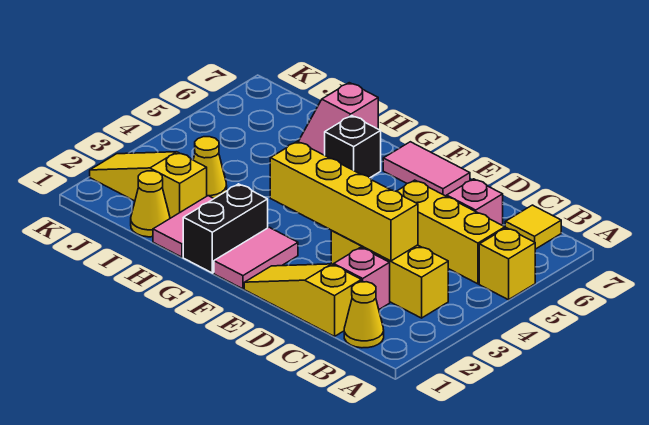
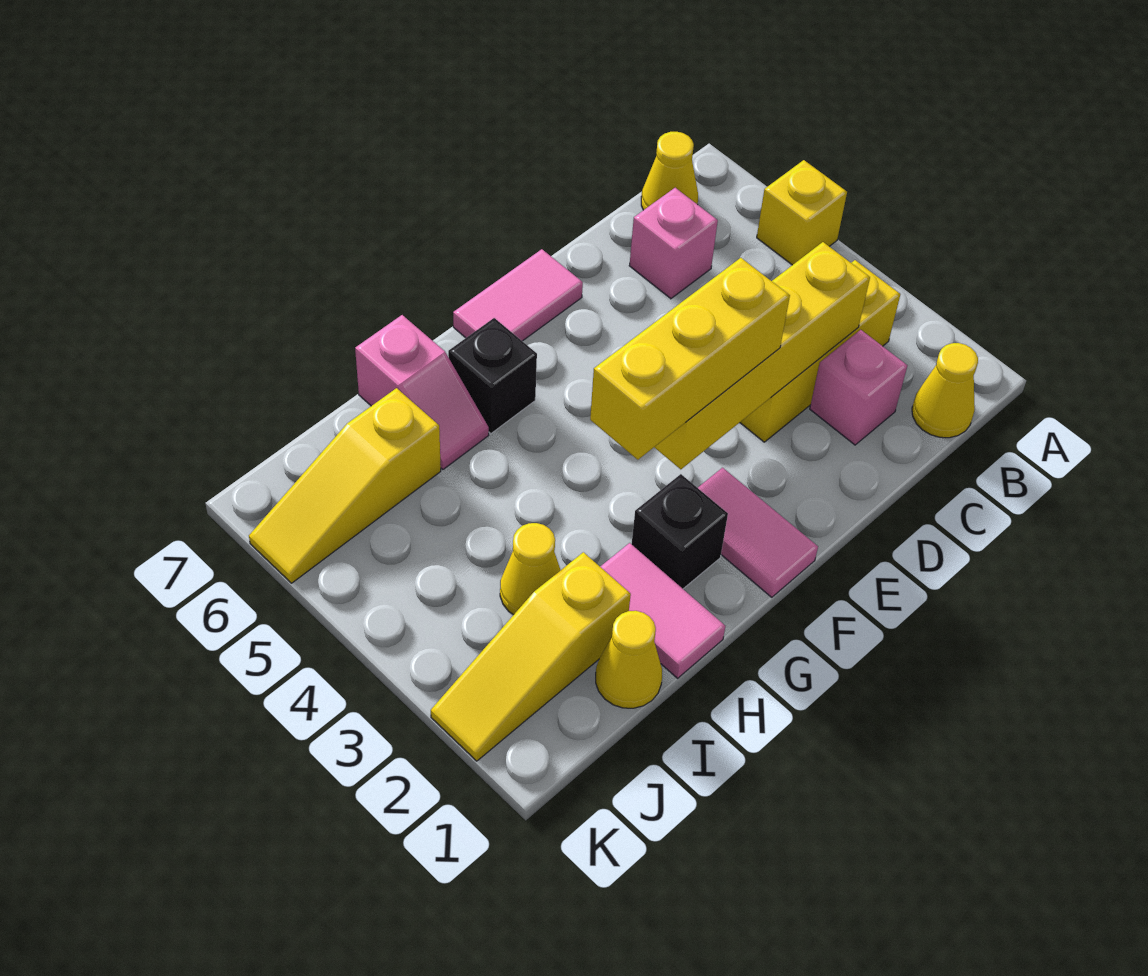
yellow brick B5:D5 level 1 -> yellow brick E3:G3 level 3
yellow tile B7 level 1 -> yellow cone B7 level 1
yellow slope C1:E1 level 1 top C -> yellow slope I6:K6 level 1 top I
black brick G1:G2 level 1 -> black brick G2 level 1

